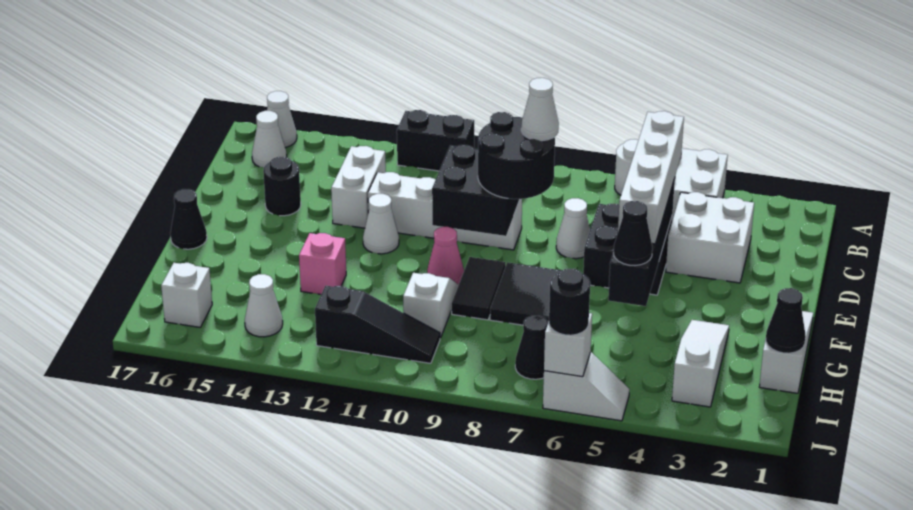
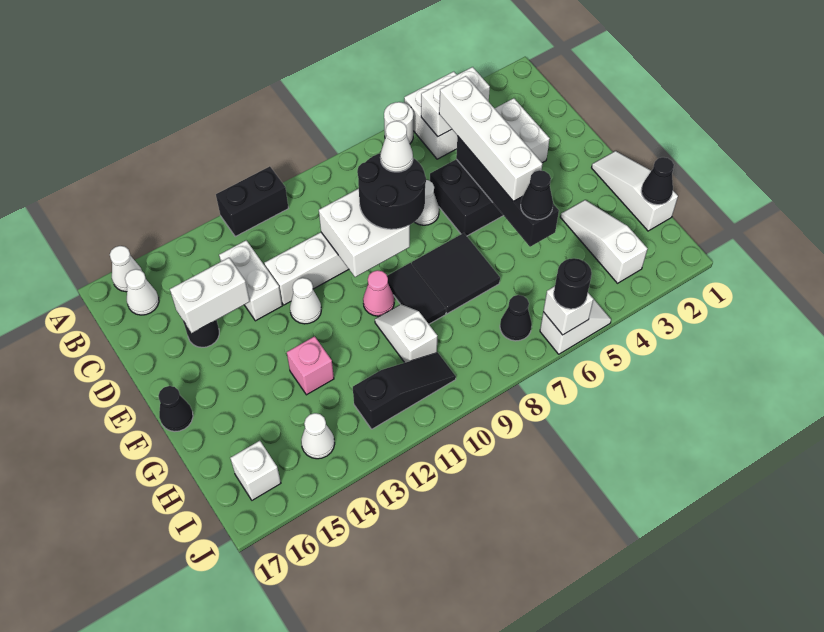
none -> white brick B4:B5 level 2
black brick D9:E10 level 2 -> white brick D9:E10 level 2
none -> white brick D14:D15 level 2

